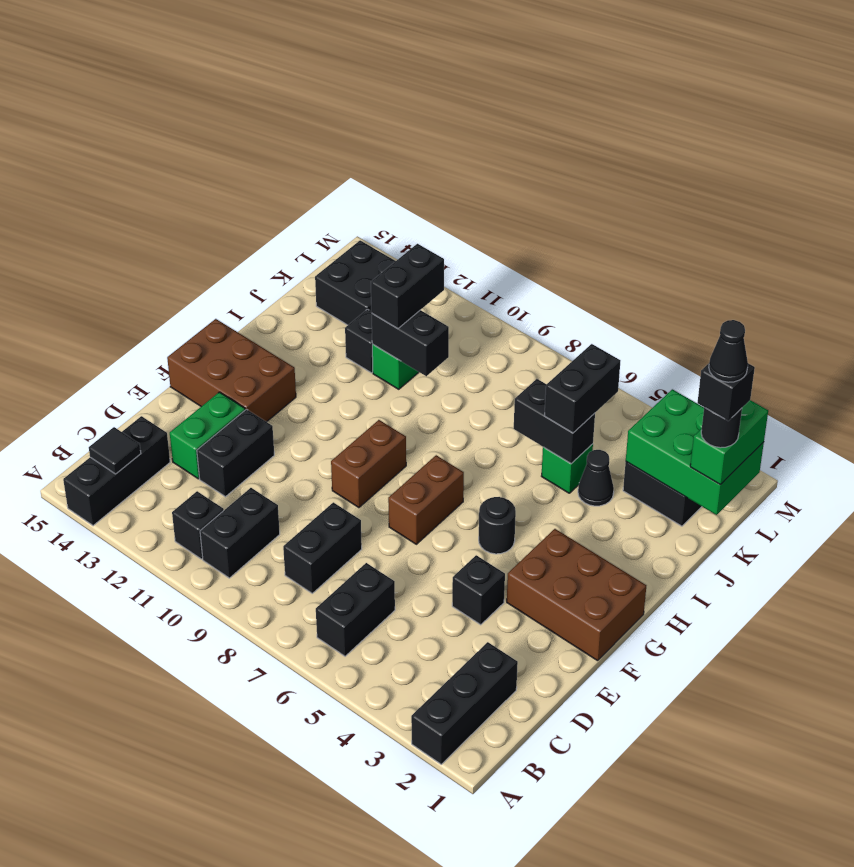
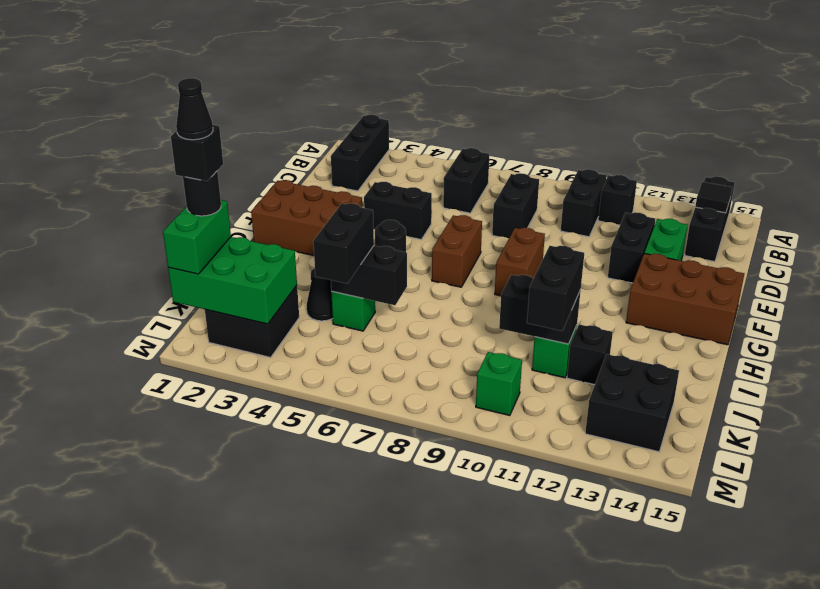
black brick E4 level 1 -> black brick E4:E5 level 1
none -> green brick L10 level 1

